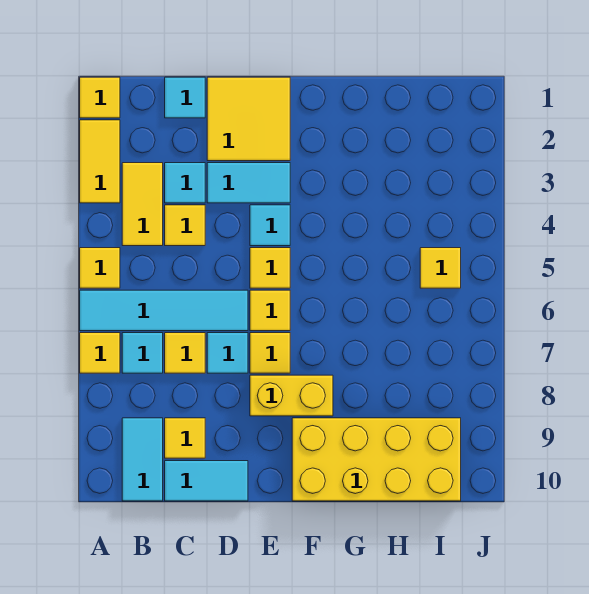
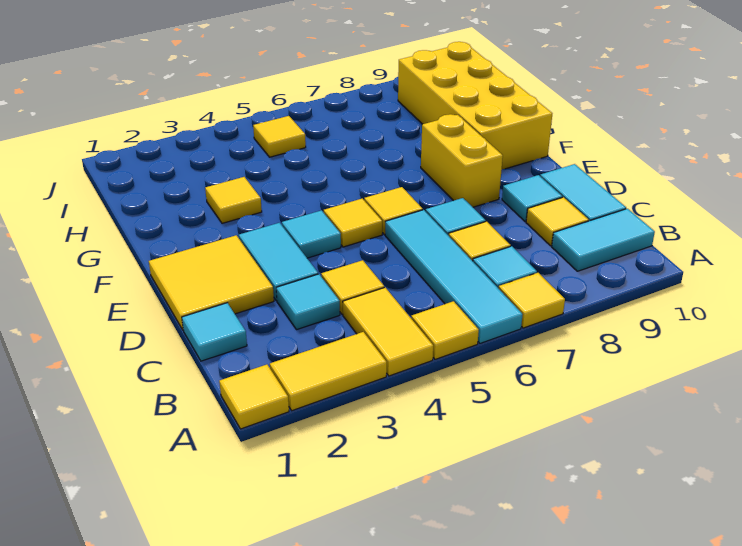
yellow tile B3:B4 level 1 -> yellow tile A4:B4 level 1
none -> cyan tile D9 level 1
yellow tile E7 level 1 -> yellow tile G3 level 1

